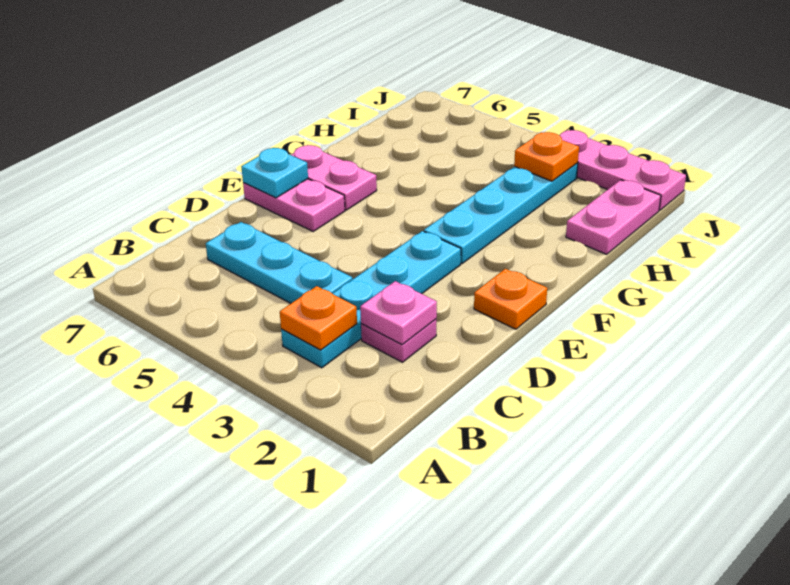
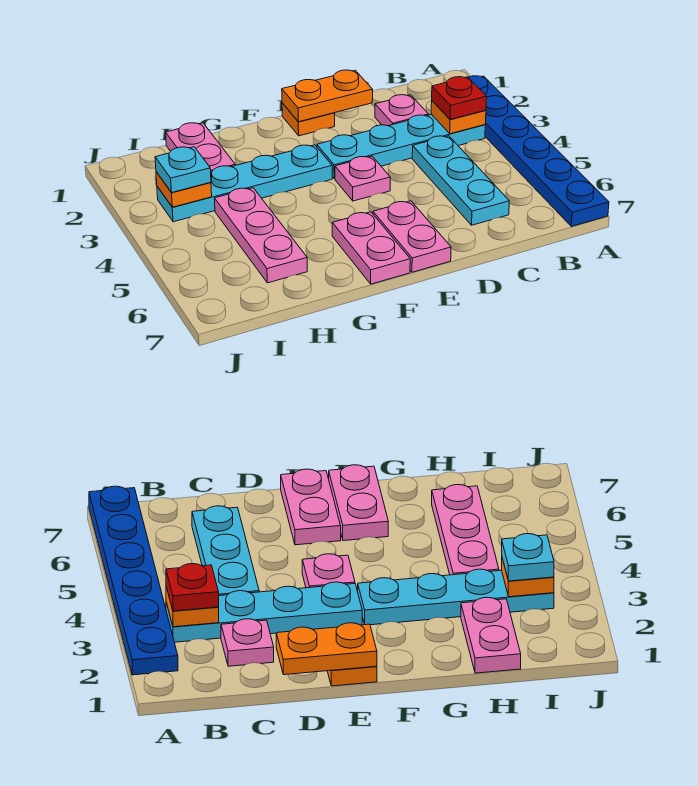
none -> blue plate A2:A7 level 1
none -> red plate B3 level 3
pink plate C2 level 2 -> pink plate E4 level 1
none -> orange plate D1:E1 level 2
cyan plate E7 level 2 -> cyan plate I3 level 3
pink plate H1:I1 level 1 -> pink plate H1:H2 level 1
pink plate J1:J3 level 1 -> pink plate H4:H6 level 1

